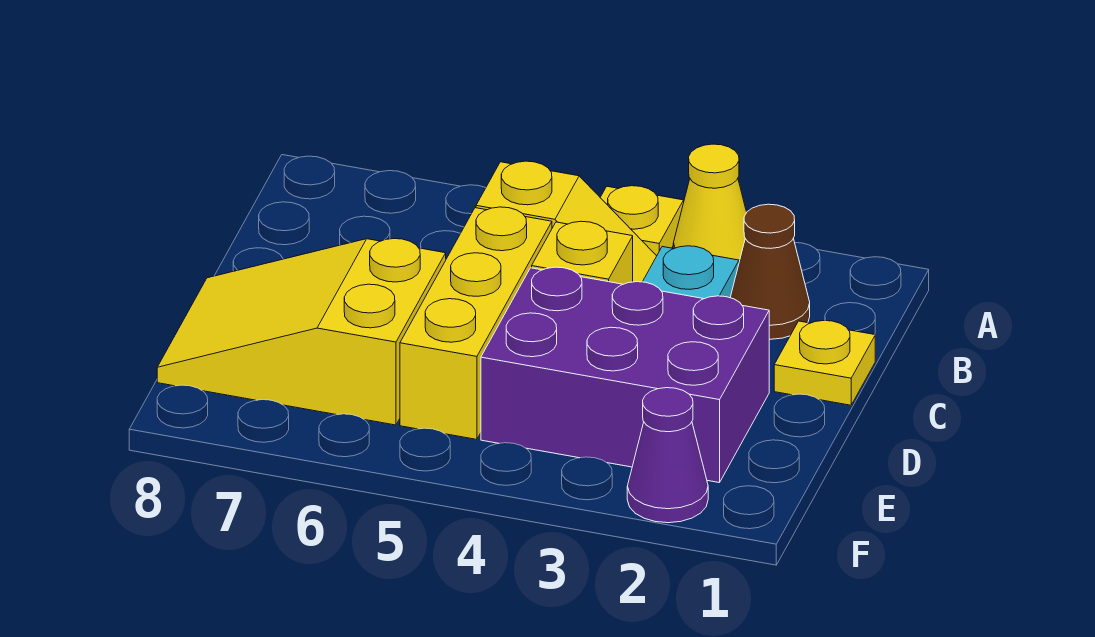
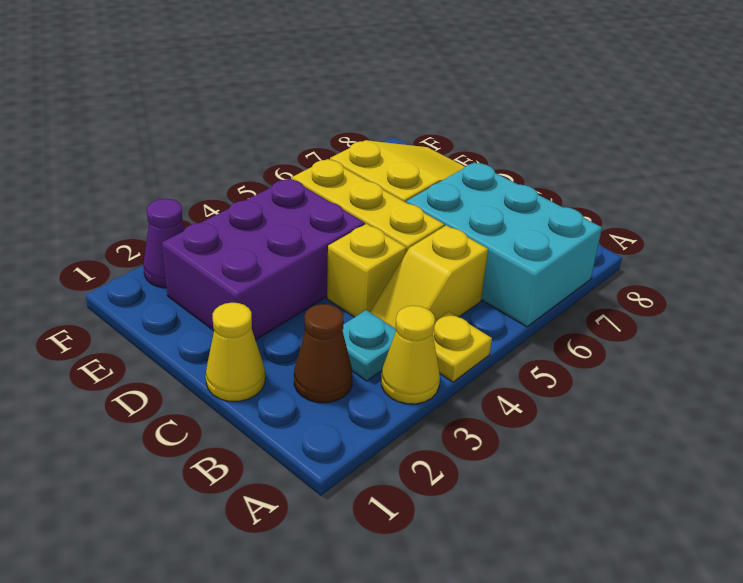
none -> cyan brick A6:C7 level 1
yellow plate C1 level 1 -> yellow cone C1 level 1

